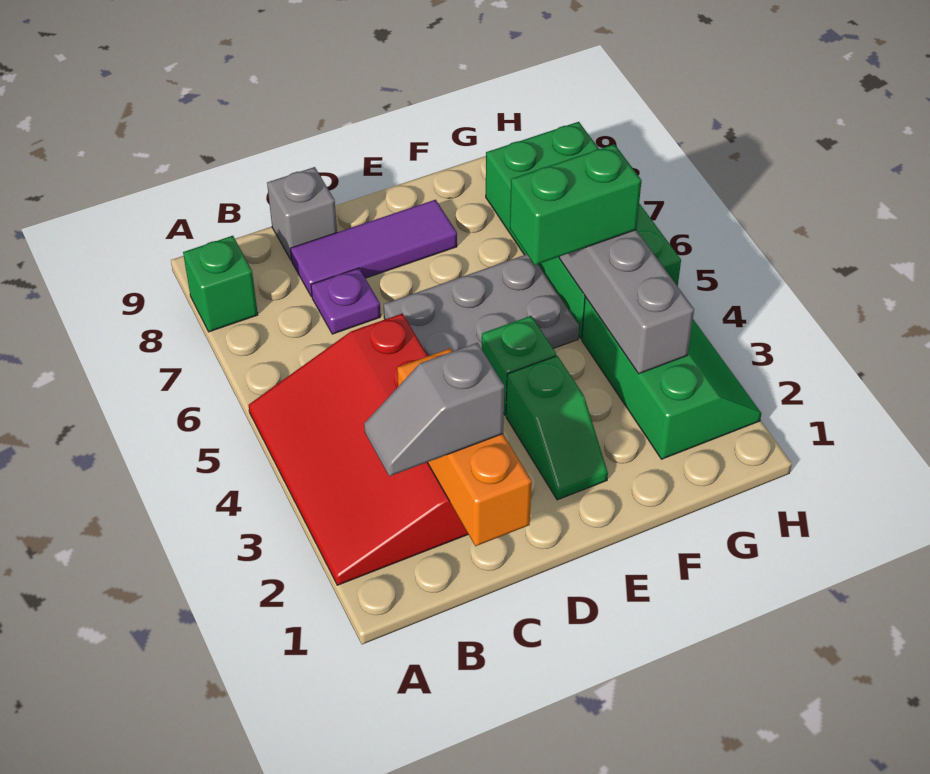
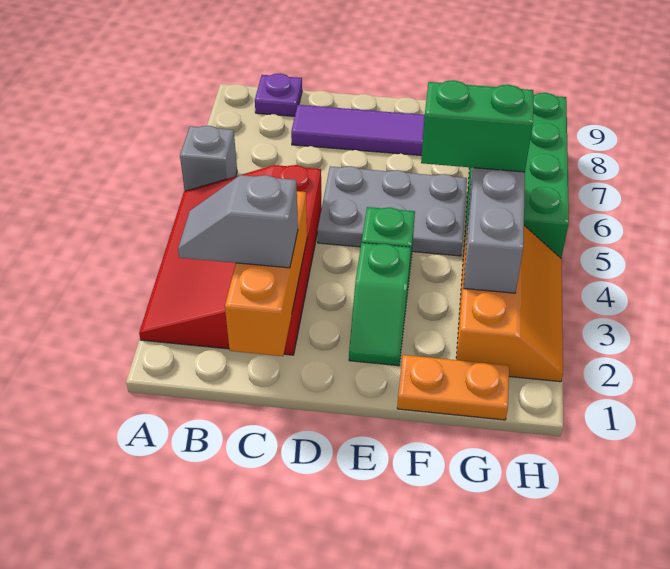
green brick A8 level 1 -> none
purple plate C7 level 1 -> purple plate B9 level 1
grey brick C9 level 1 -> grey brick A6 level 1
none -> orange plate F1:G1 level 1
green slope G2:H4 level 1 top G -> orange slope G2:H4 level 1 top G

